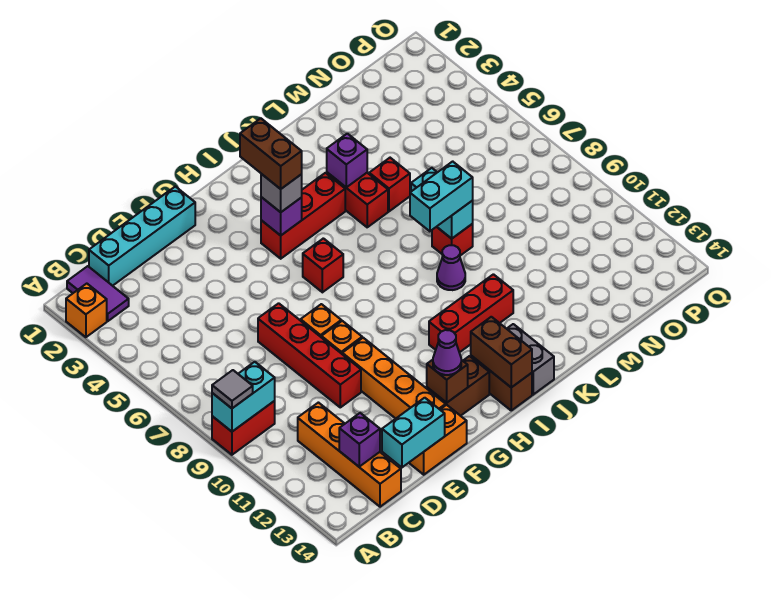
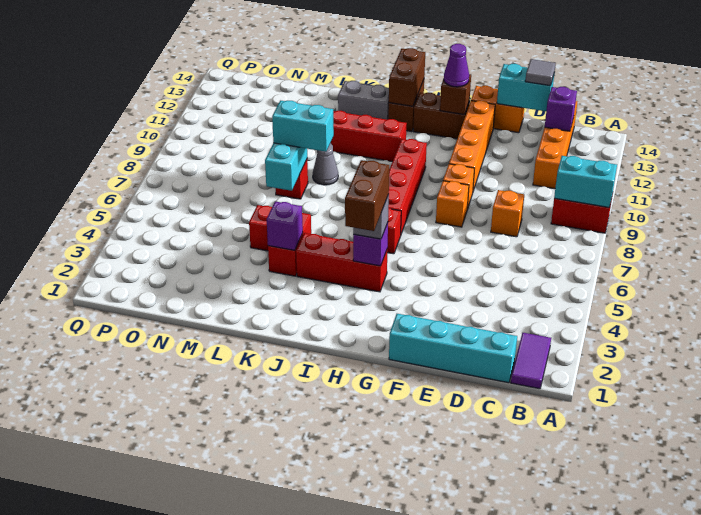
orange brick A2 level 1 -> orange brick D8 level 1
grey tile A9 level 3 -> grey tile D14 level 3
red brick E7:E10 level 1 -> red brick H7:H10 level 1
grey brick J13:J14 level 1 -> grey brick J13:K13 level 1
purple cone K9 level 1 -> grey cone K9 level 1

